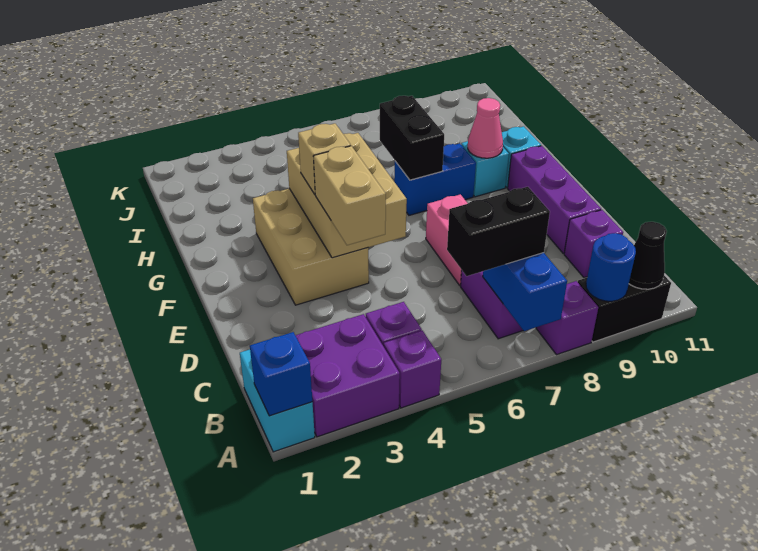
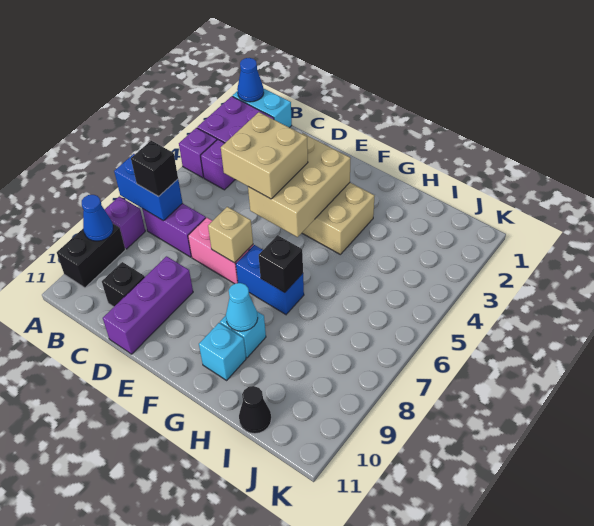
blue brick A1 level 2 -> blue cone A1 level 2
blue round brick A9 level 2 -> blue cone A9 level 2
black cone A10 level 2 -> black cone I11 level 1
black brick B6:B7 level 3 -> black brick B7 level 3
purple brick C10 level 1 -> black brick C10 level 1
tan brick D4:E4 level 3 -> tan brick D4:E5 level 3
purple brick D10:F10 level 1 -> purple brick D9:D11 level 1
tan brick E4:G5 level 2 -> tan brick E3:F5 level 2
tan brick F4 level 3 -> tan brick E7 level 2
blue brick G7:G8 level 1 -> blue brick F7:G7 level 1
black brick G7:H7 level 2 -> black brick G7 level 2
pink cone G9 level 2 -> cyan cone G9 level 2

